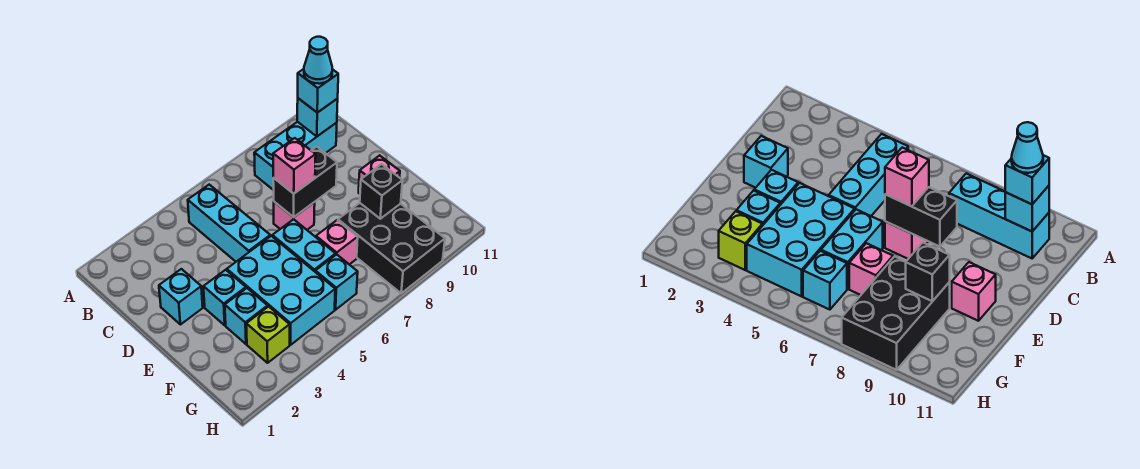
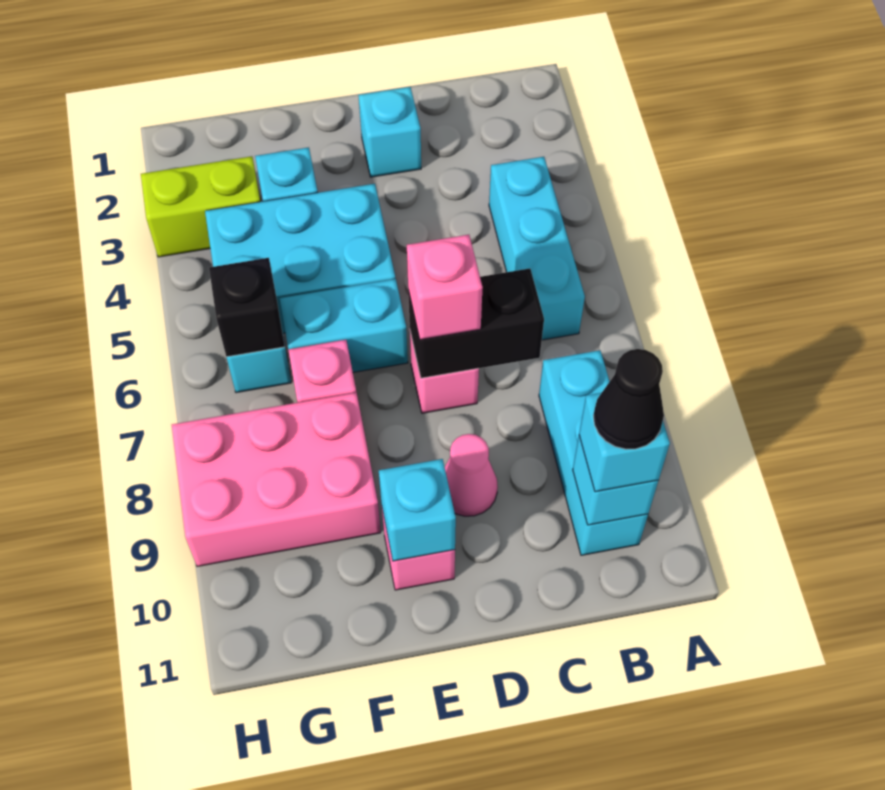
cyan brick B5:D5 level 1 -> cyan brick B4:B6 level 1
cyan cone B10 level 4 -> black cone B10 level 4
black brick D7:D8 level 2 -> black brick C7:D7 level 2
none -> pink cone D9 level 1
cyan brick E3 level 1 -> cyan brick E10 level 2
black brick F8:H9 level 1 -> pink brick F8:H9 level 1
black brick F9 level 2 -> black brick G6 level 2
lime brick G3 level 1 -> lime brick G3:H3 level 1

